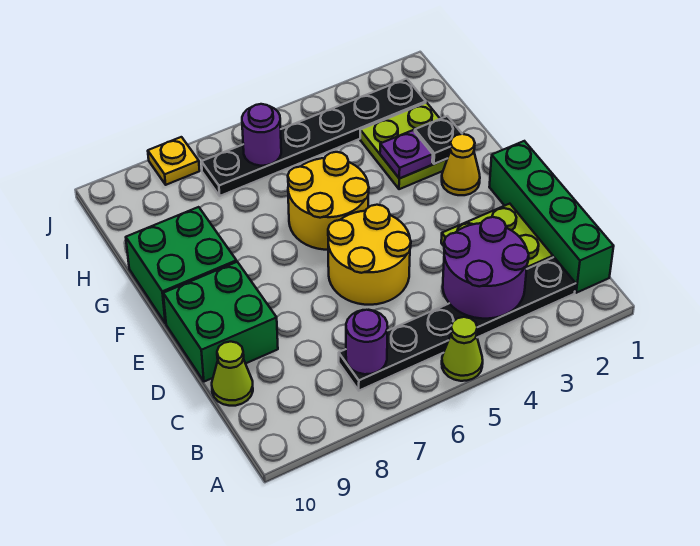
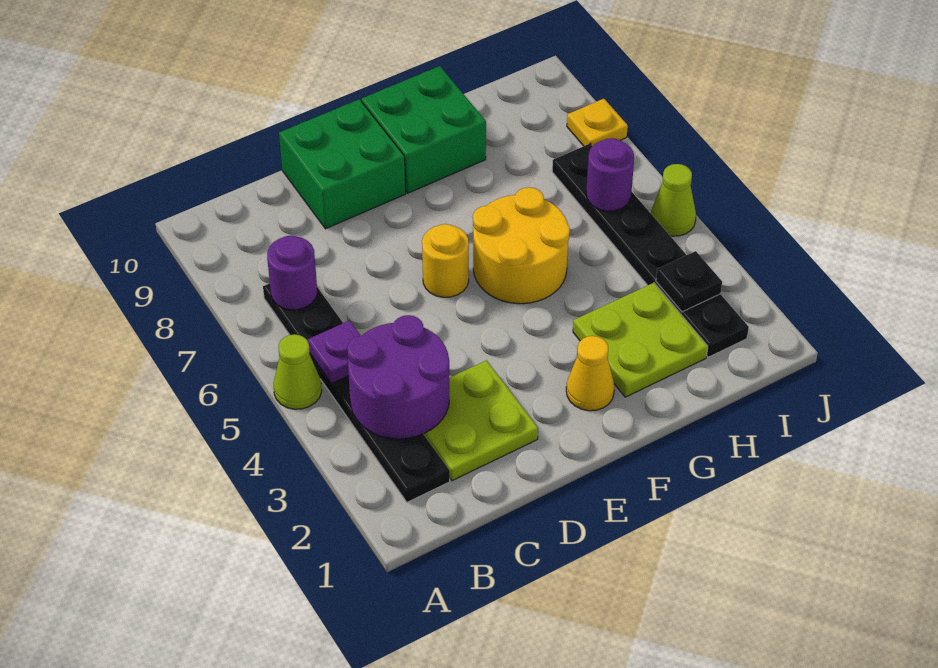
green brick B1:E1 level 1 -> none
lime cone C10 level 1 -> lime cone J5 level 1
yellow round brick D5:E6 level 1 -> yellow round brick E6 level 1
black plate G2 level 2 -> black plate I3 level 2
purple plate G3 level 2 -> purple plate B5 level 2

